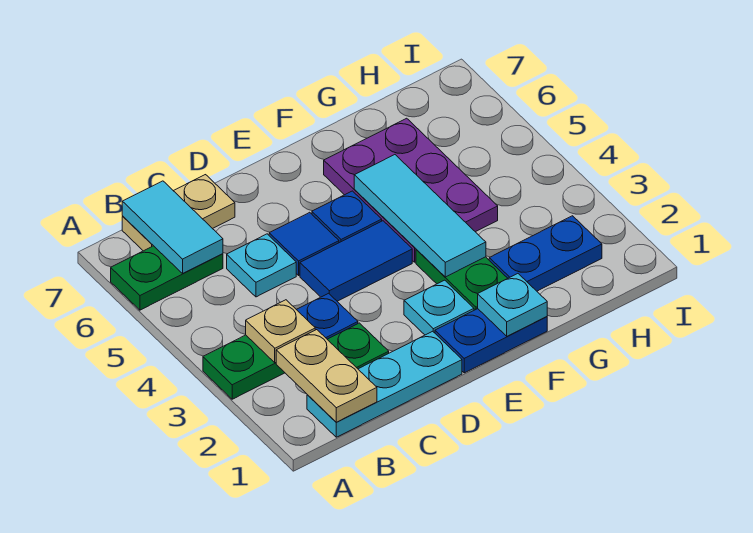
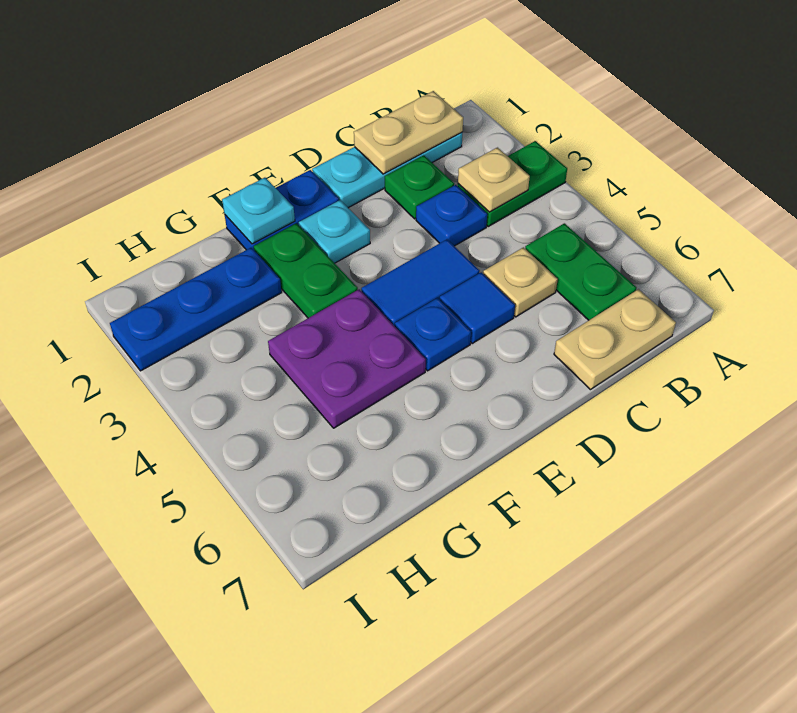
green plate A6:B6 level 1 -> green plate B5:B6 level 1
tan plate B1:B2 level 2 -> tan plate B1:C1 level 2
cyan tile B6:B7 level 2 -> none
cyan plate C5 level 1 -> tan plate C5 level 1
cyan tile F3:F5 level 2 -> none
purple plate F4:G6 level 1 -> purple plate F4:G5 level 1
blue plate G2:H2 level 1 -> blue plate G2:I2 level 1

